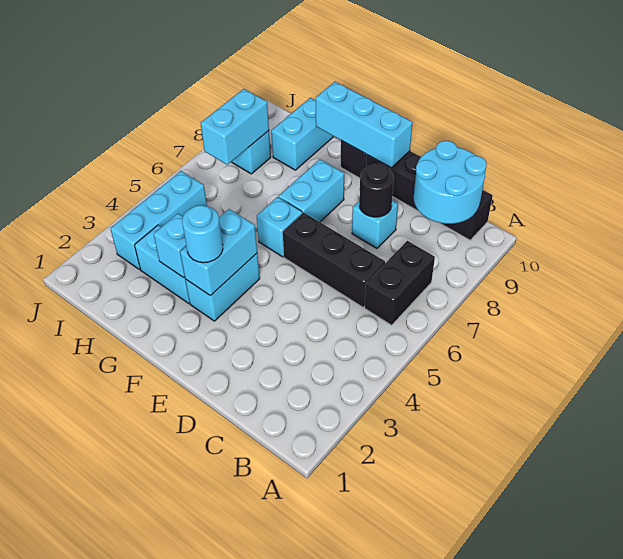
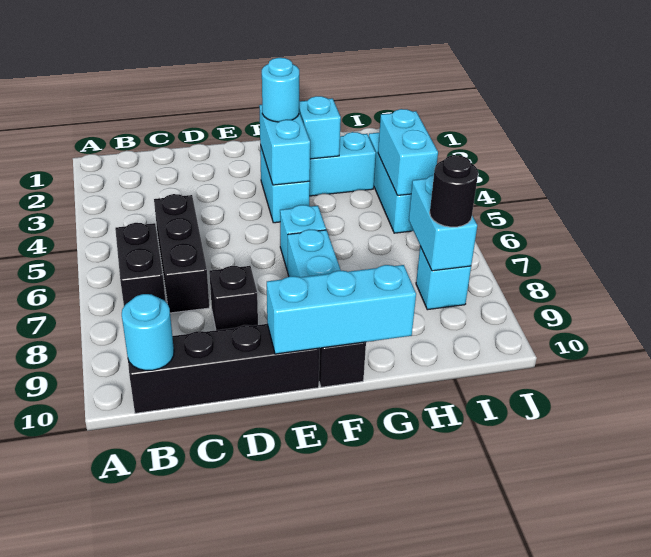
cyan round brick B9:C10 level 2 -> cyan round brick B10 level 2
black brick C6:E6 level 1 -> black brick C5:C7 level 1
cyan brick D8 level 1 -> black brick D8 level 1
black round brick D8 level 2 -> black round brick I8 level 3
cyan brick H9:H10 level 1 -> cyan brick I4:I5 level 2

